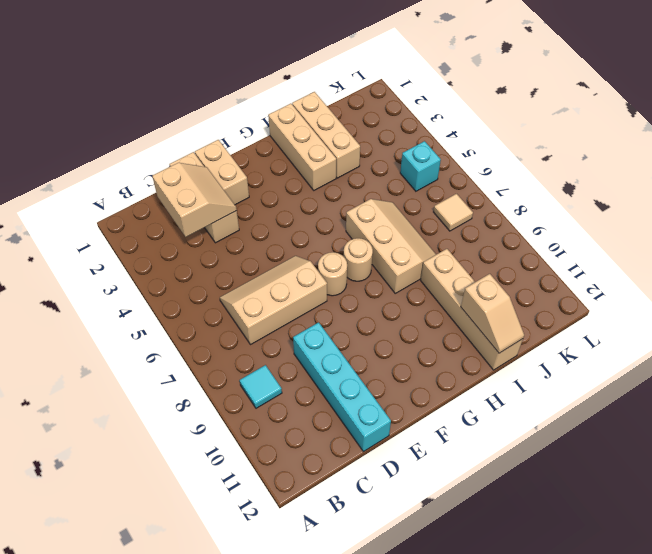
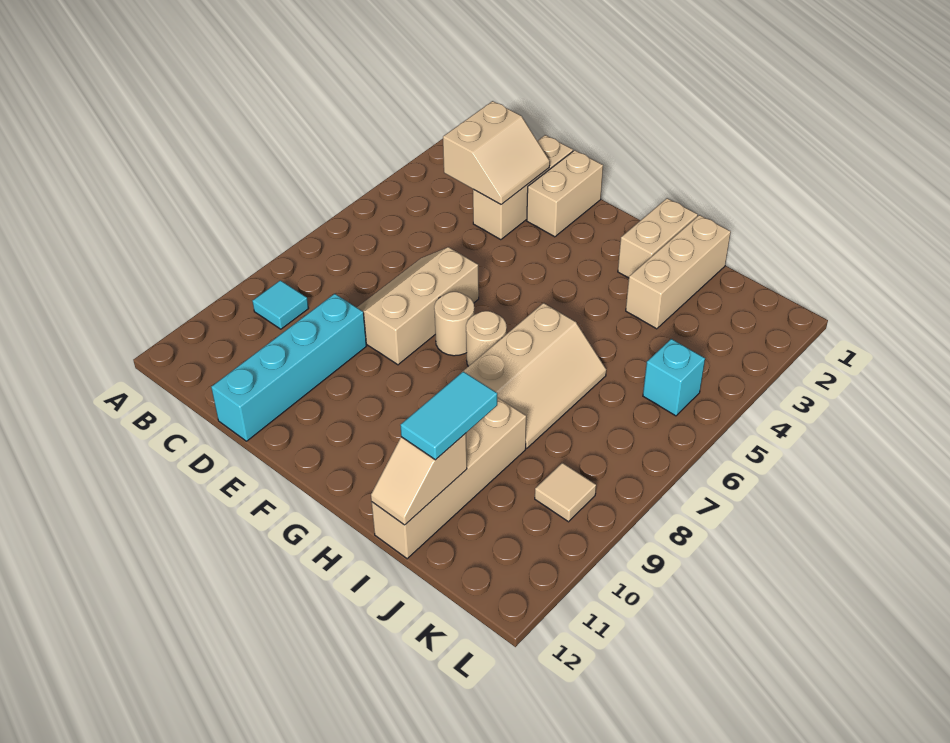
tan slope C6:E7 level 1 top 7 -> tan slope D6:E8 level 1 top E
tan brick H1:H3 level 1 -> tan brick H1:H2 level 1
none -> cyan tile I10:I11 level 3
tan tile K7 level 1 -> tan tile K9 level 1

